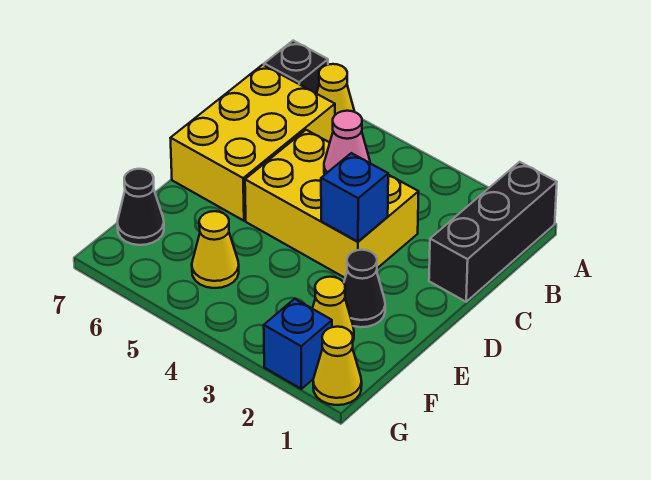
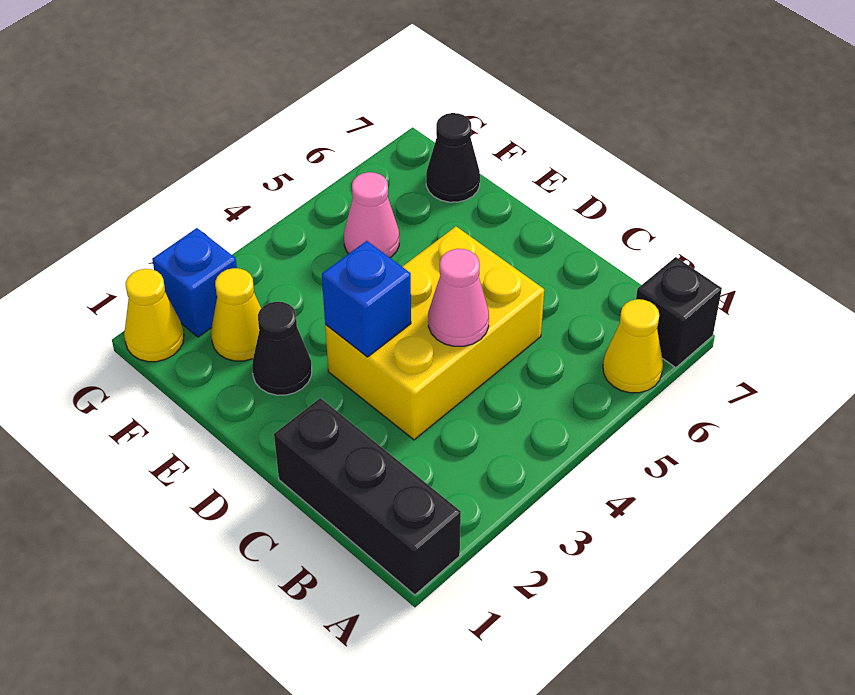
yellow brick B6:D7 level 1 -> none
yellow cone F5 level 1 -> pink cone F5 level 1

